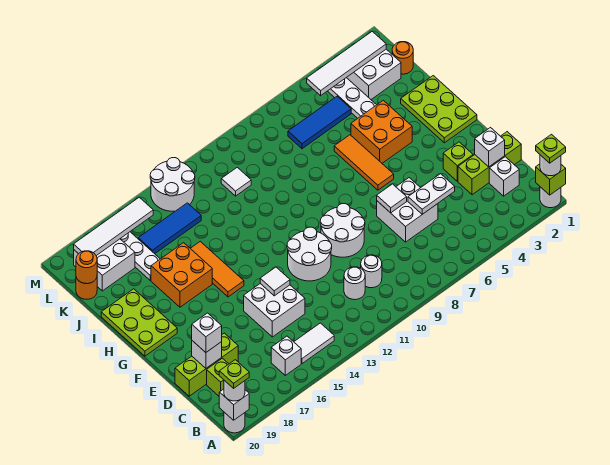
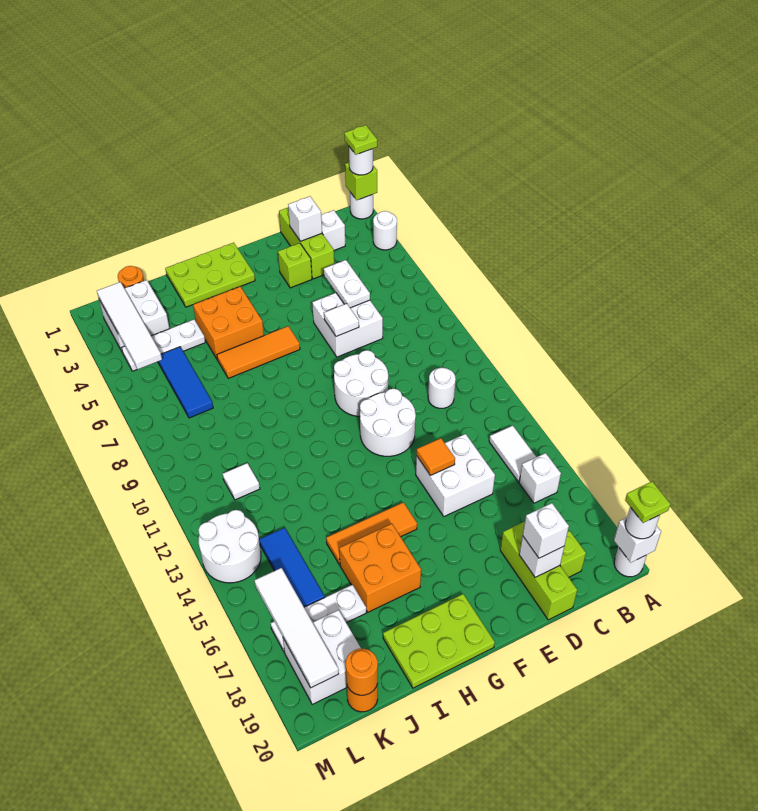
white round brick C10 level 1 -> white round brick A3 level 1
white tile E14 level 2 -> orange tile E14 level 2

